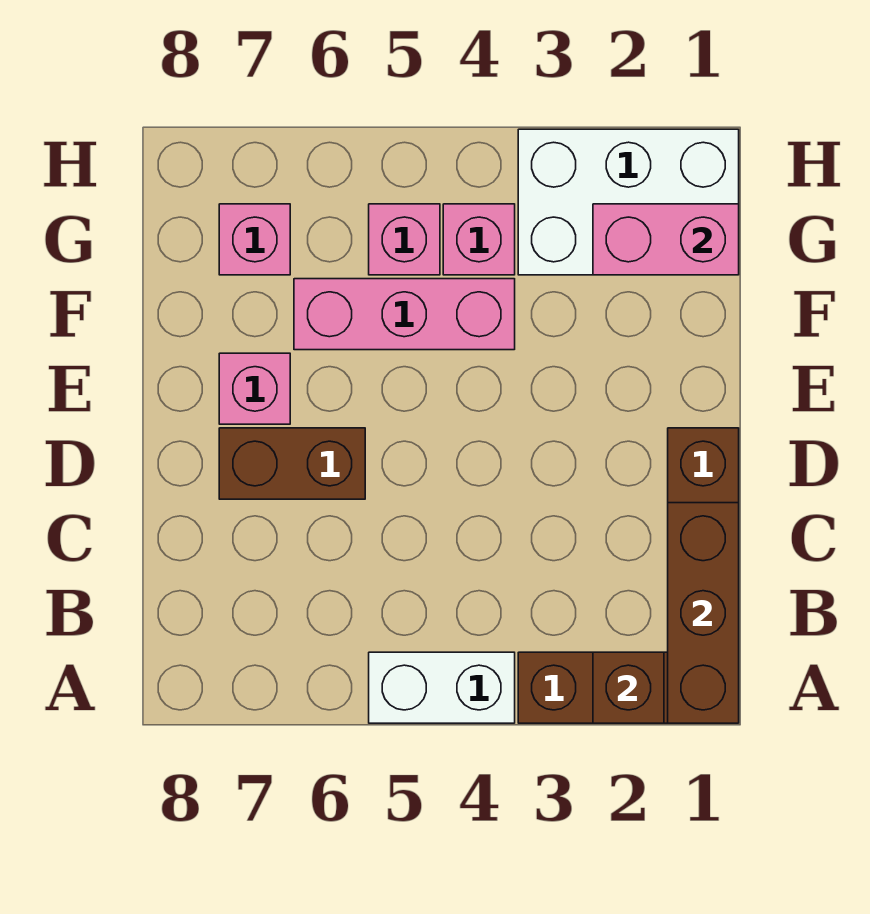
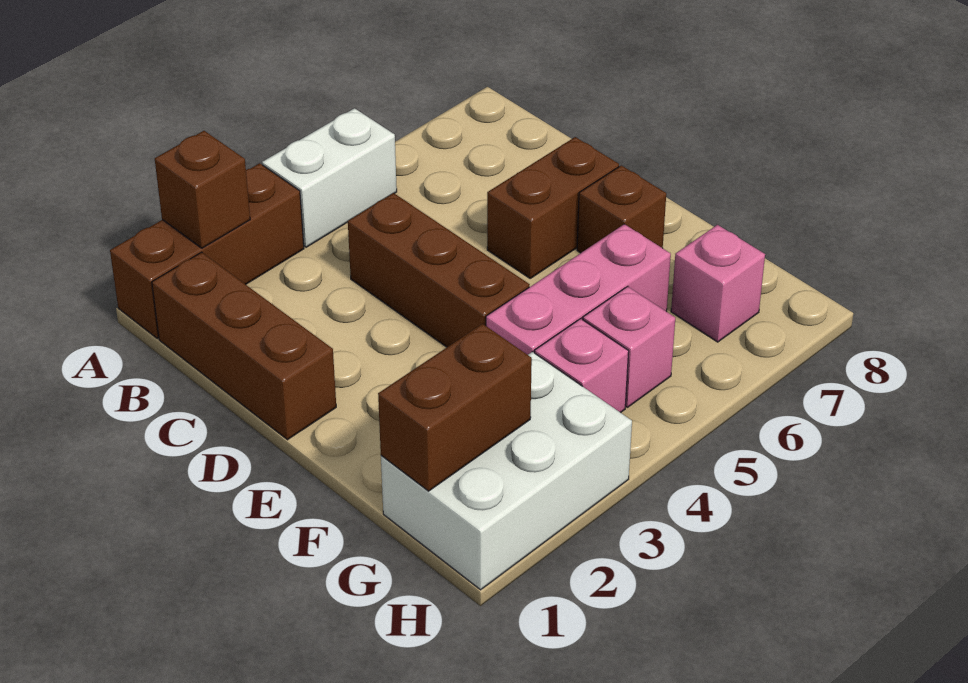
brown brick A1:C1 level 2 -> brown brick C4:E4 level 1
pink brick E7 level 1 -> brown brick E7 level 1
pink brick G1:G2 level 2 -> brown brick G1:G2 level 2

